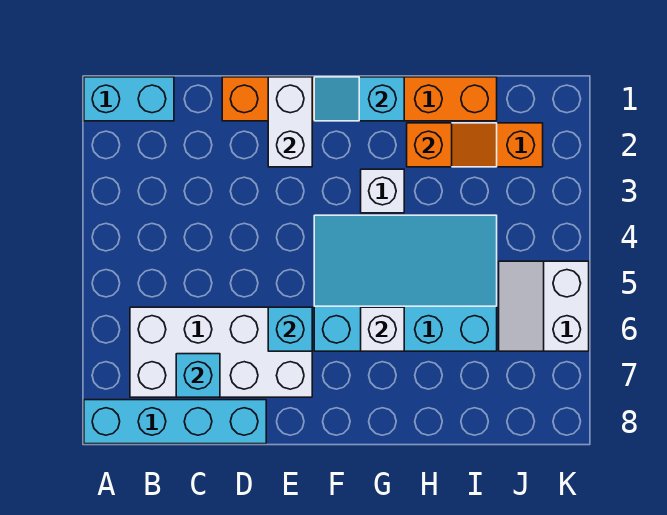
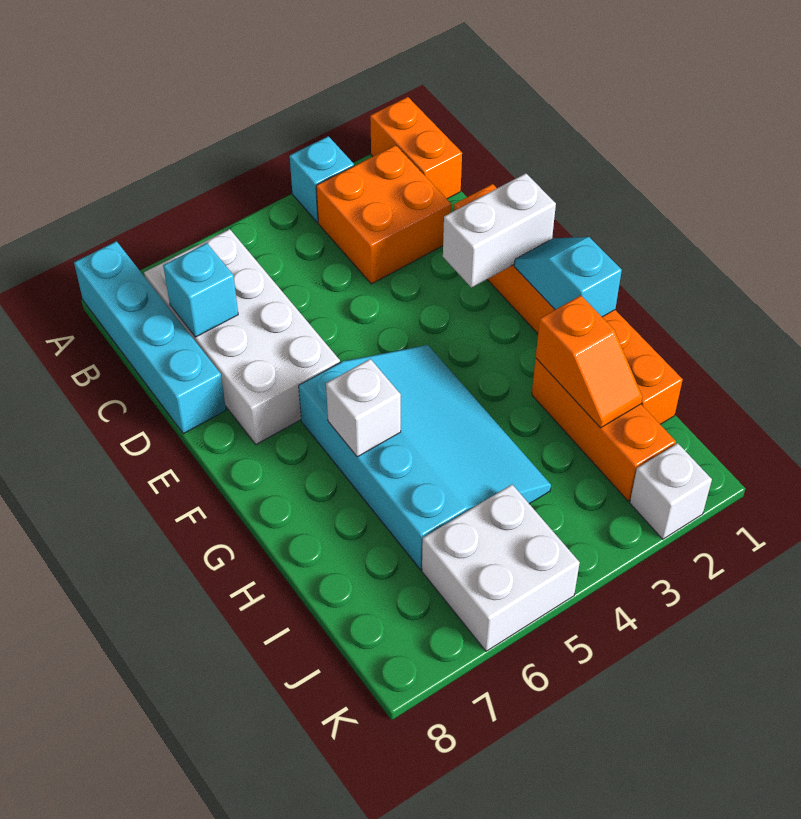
cyan brick A1:B1 level 1 -> orange brick A1:B1 level 1
none -> orange brick B2:C3 level 1
cyan brick E6 level 2 -> cyan brick A3 level 1
white brick G3 level 1 -> white brick K2 level 1
white slope J5:K6 level 1 top K -> white brick J5:K6 level 1

